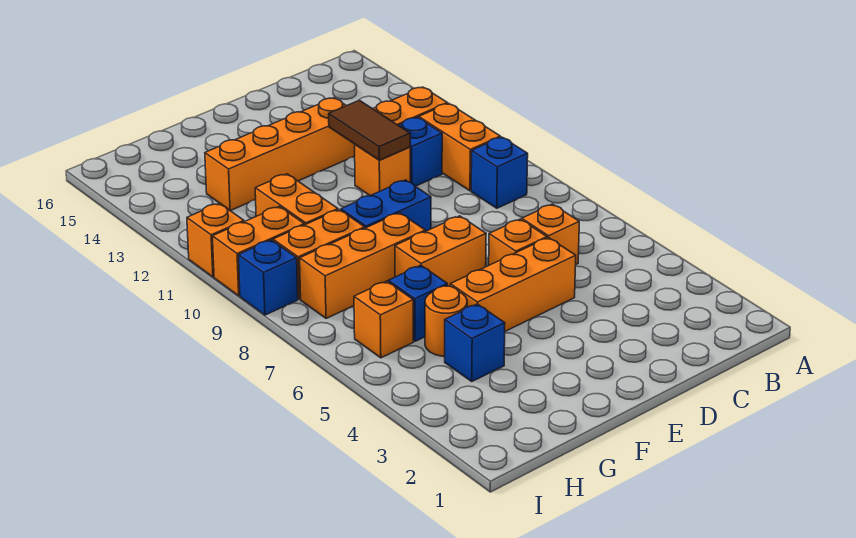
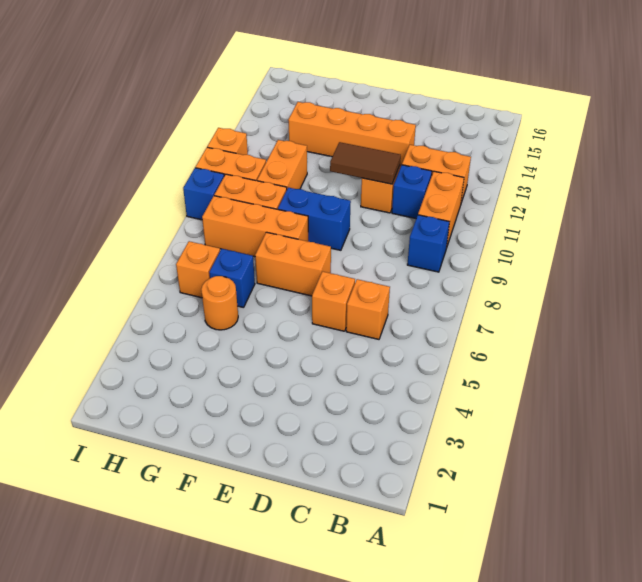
orange brick D5:F5 level 1 -> none
brown tile D11:D12 level 2 -> brown tile D11:E11 level 2
blue brick G4 level 1 -> none

